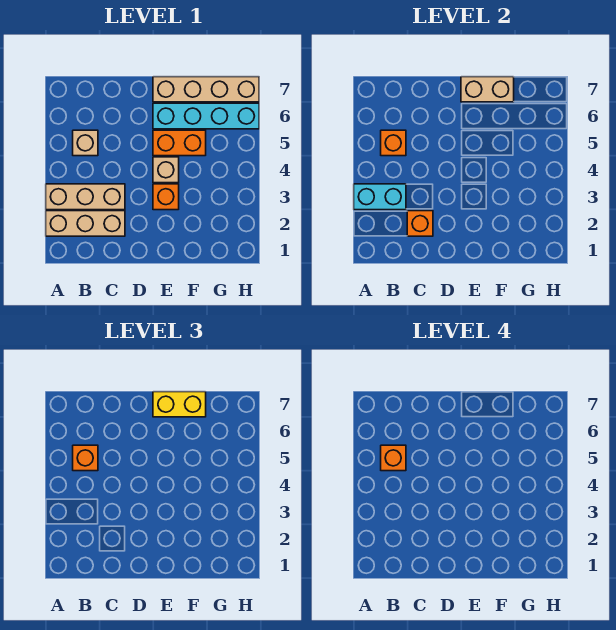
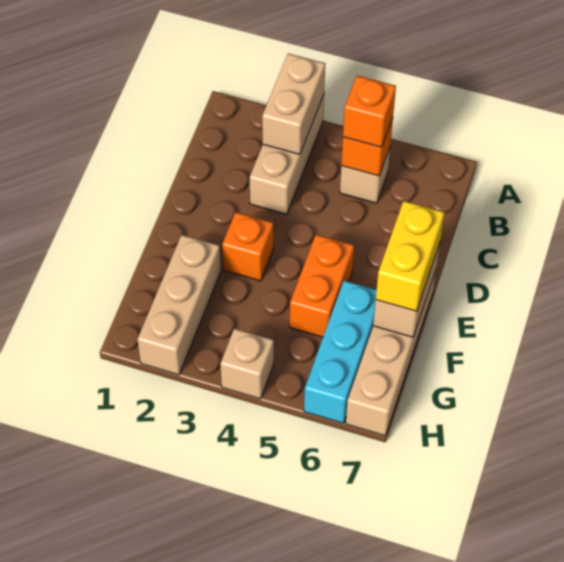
tan brick A2:C2 level 1 -> tan brick F2:H2 level 1
cyan brick A3:B3 level 2 -> tan brick A3:B3 level 2
orange brick B5 level 4 -> none
orange brick C2 level 2 -> none
tan brick E4 level 1 -> tan brick H4 level 1
cyan brick E6:H6 level 1 -> cyan brick F6:H6 level 1

